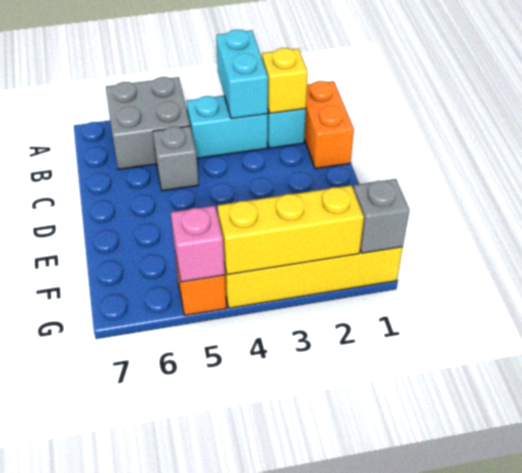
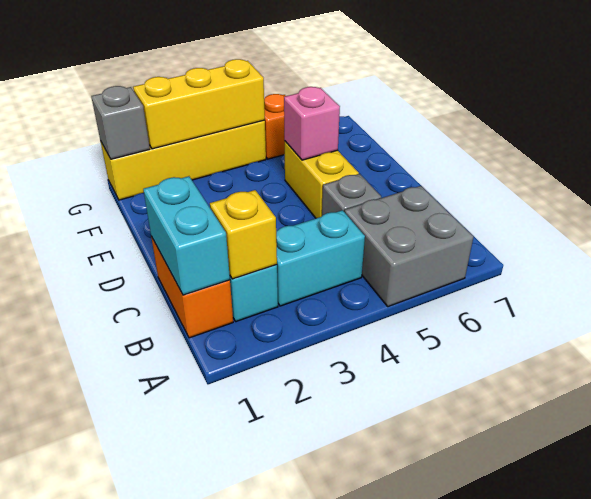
cyan brick A3:B3 level 2 -> cyan brick B1:C1 level 2
none -> yellow brick D5:E5 level 1
pink brick G5 level 2 -> pink brick E5 level 2

